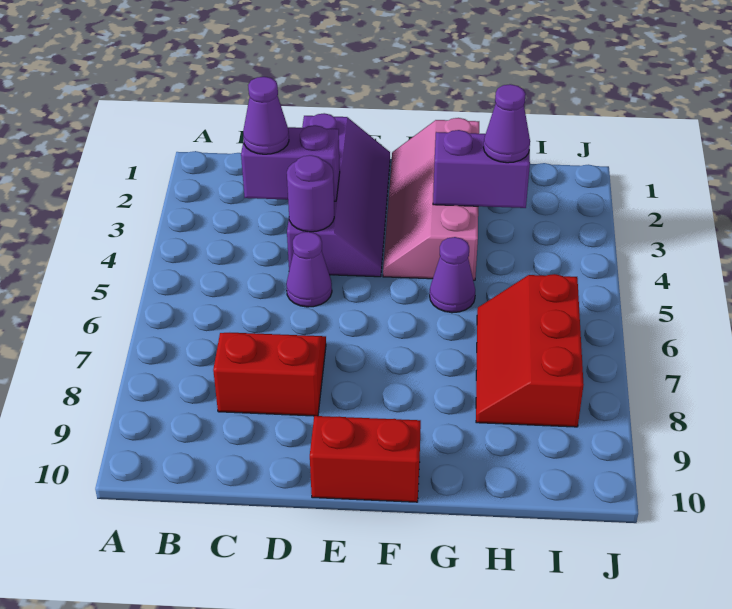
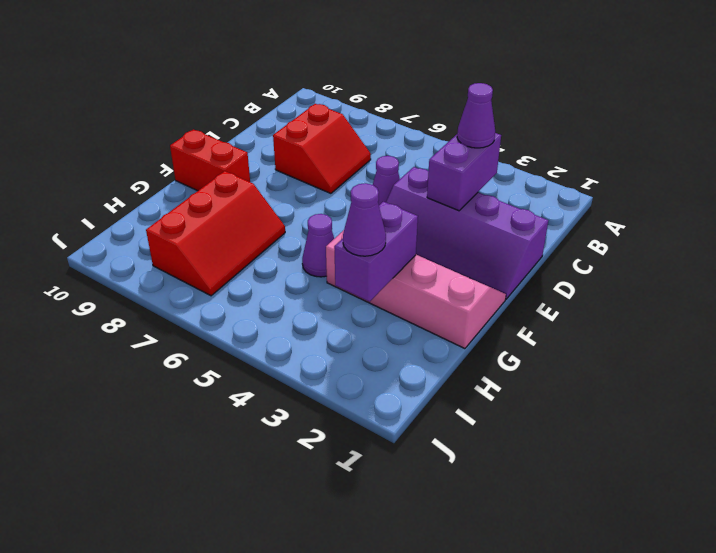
purple round brick D4 level 2 -> none
red brick E10:F10 level 1 -> red brick F9:F10 level 1
red slope H6:I8 level 1 top I -> red slope G7:I8 level 1 top 8

